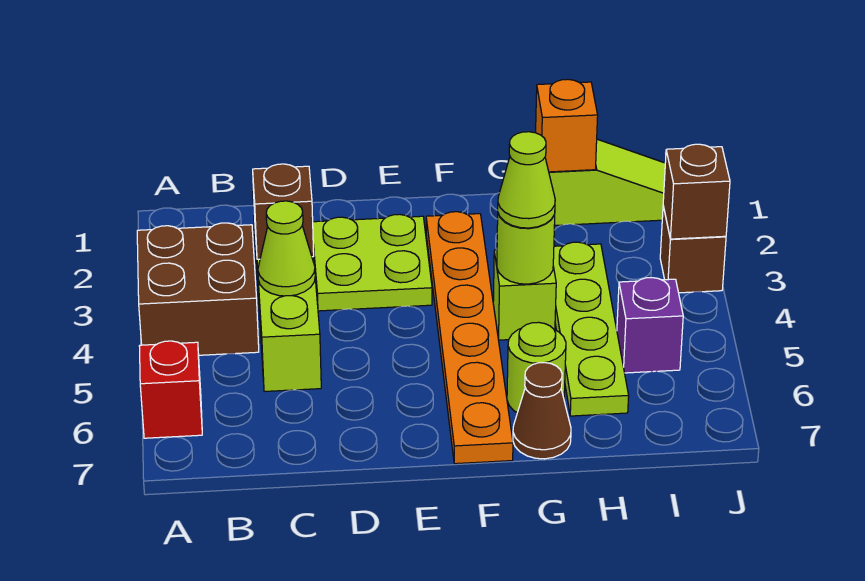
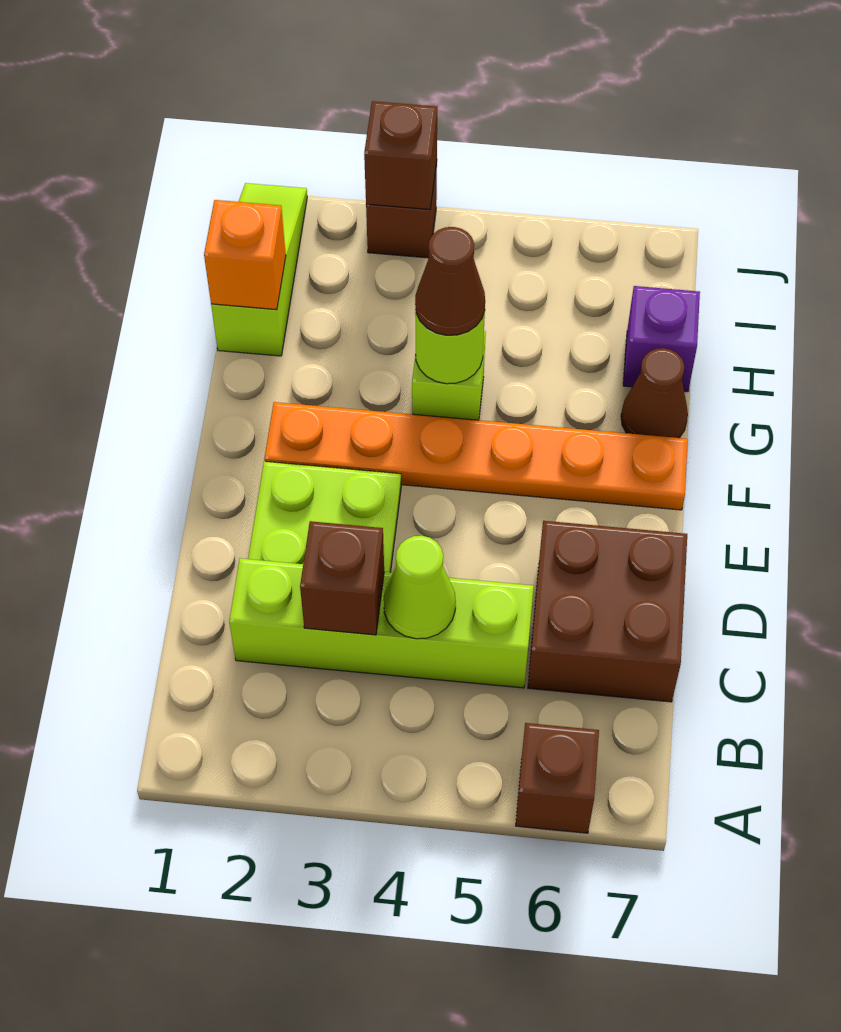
brown brick A3:B4 level 1 -> brown brick C6:D7 level 1
red brick A6 level 1 -> brown brick A6 level 1
lime cone G4 level 3 -> brown cone G4 level 3
lime round brick G6 level 1 -> none
lime plate H3:H6 level 1 -> none
purple brick I5 level 1 -> purple brick H7 level 1

